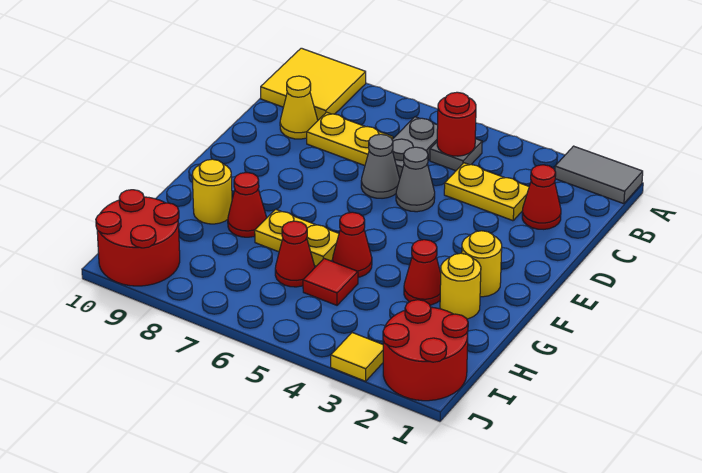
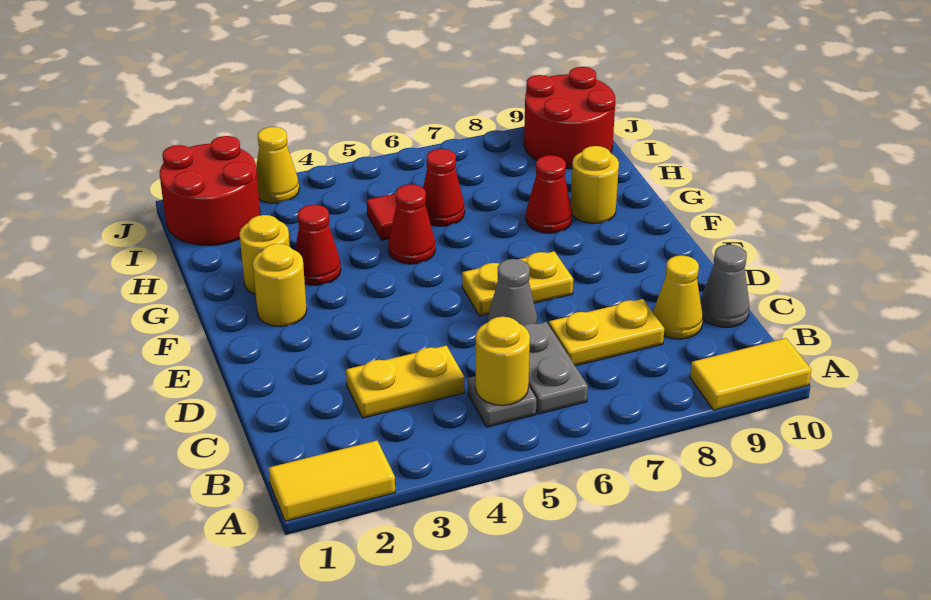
grey tile A1:A2 level 1 -> yellow tile A1:A2 level 1
yellow tile A9:B10 level 1 -> yellow tile A9:A10 level 1
red round brick B5 level 2 -> yellow round brick B5 level 2
red cone C2 level 1 -> none
grey cone D5 level 1 -> grey cone C10 level 1
yellow plate G6:G7 level 1 -> yellow plate E6:E7 level 1
yellow tile J3 level 1 -> yellow cone J3 level 1

